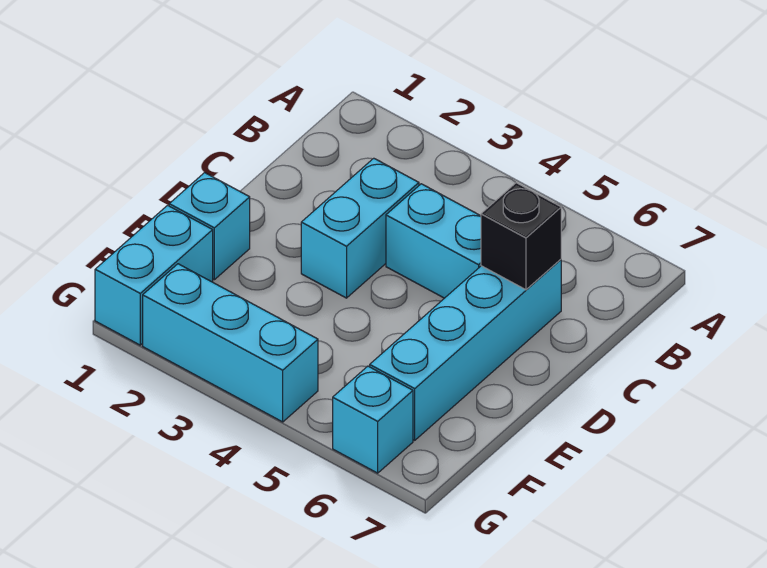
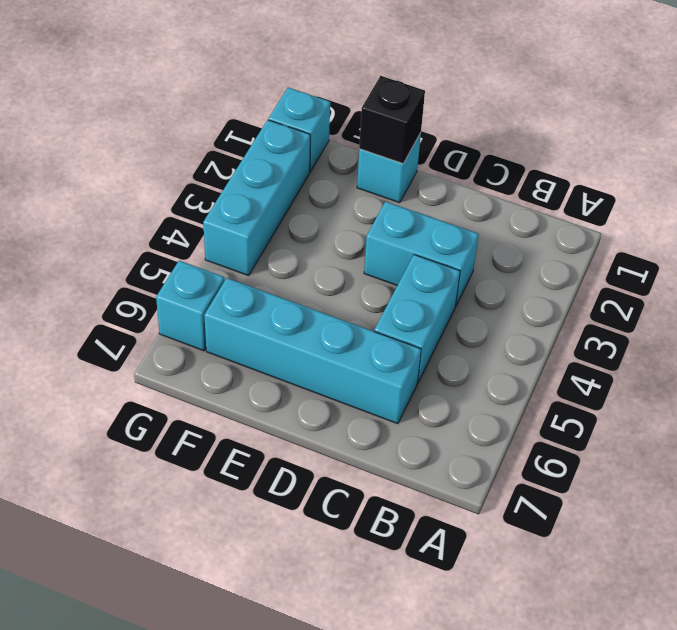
black brick C6 level 2 -> black brick E1 level 2
cyan brick F1:G1 level 1 -> cyan brick G1 level 1

